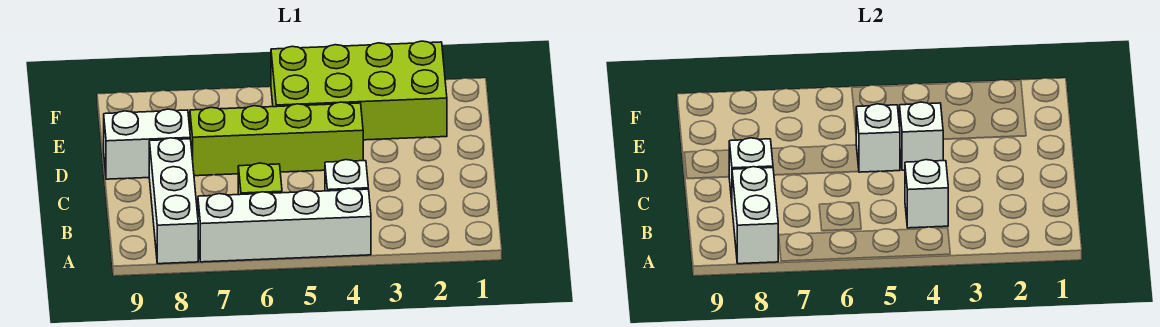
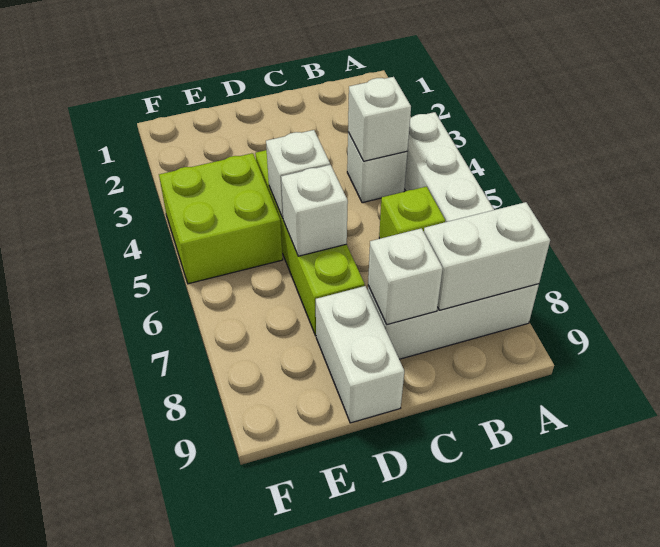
white brick D4 level 2 -> white brick D6 level 2
lime brick E2:F5 level 1 -> lime brick E4:F5 level 1

